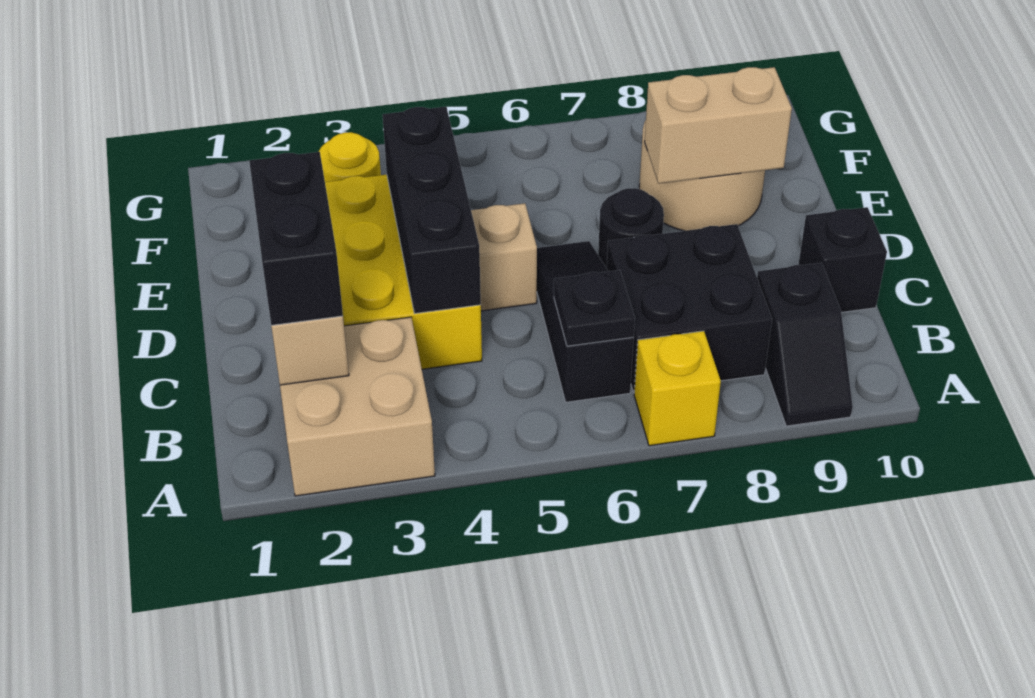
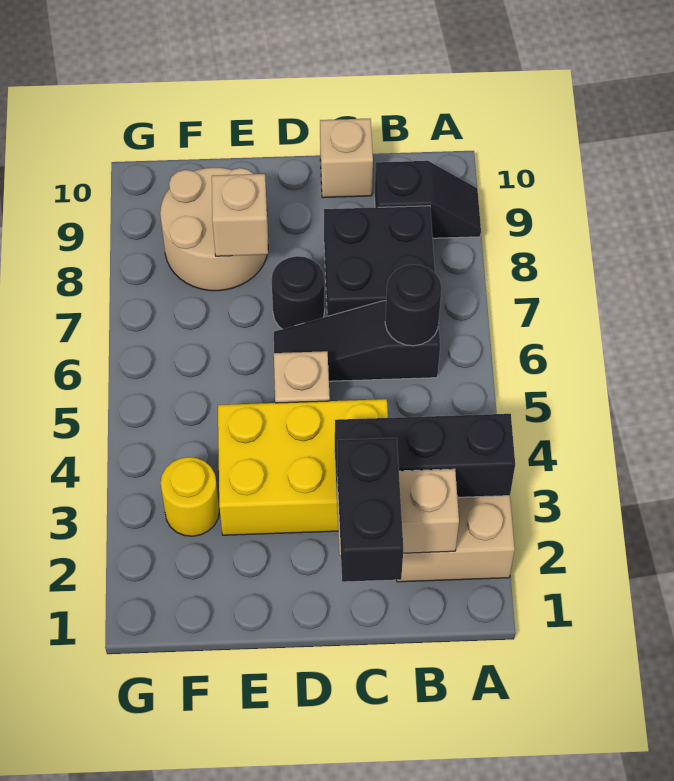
yellow brick A7 level 1 -> none
black brick B2:C2 level 3 -> black brick C1:C2 level 3
black plate B6 level 2 -> black round brick B6 level 2
black brick C4:E4 level 2 -> black brick A3:C3 level 2
black brick C10 level 1 -> tan brick C10 level 1
tan brick E8:E9 level 2 -> tan brick E8 level 2

